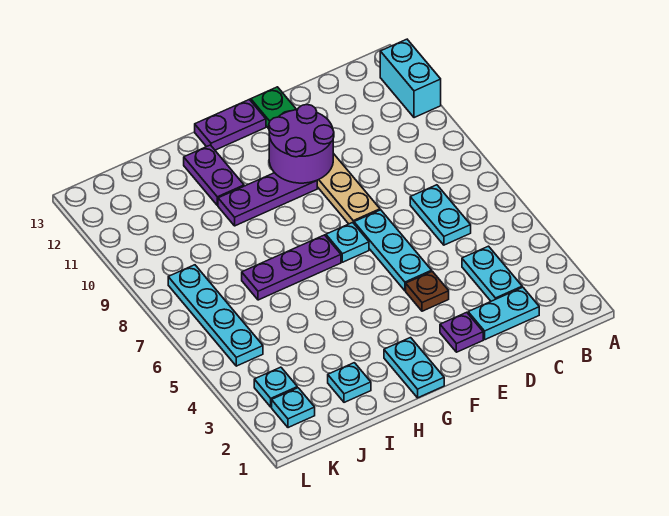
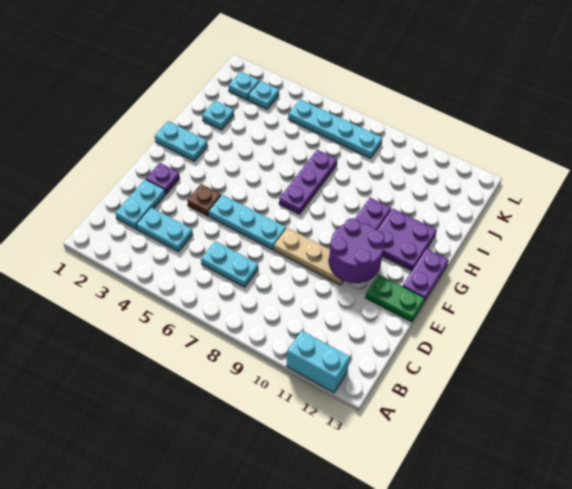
cyan plate F7 level 1 -> none
purple plate H11:H12 level 1 -> purple plate G11:H12 level 1

